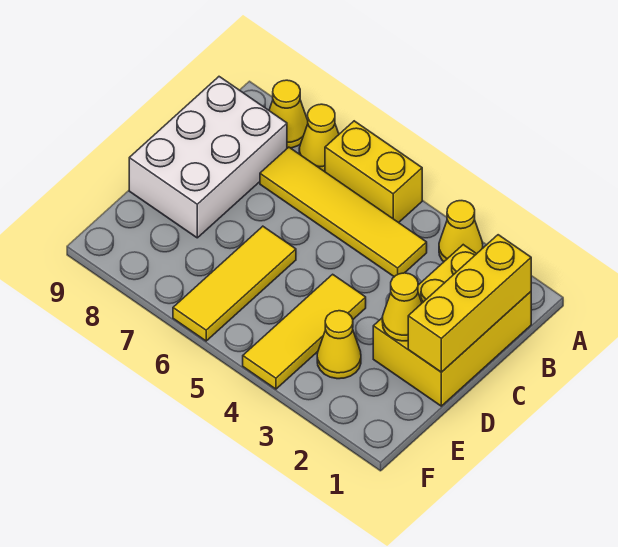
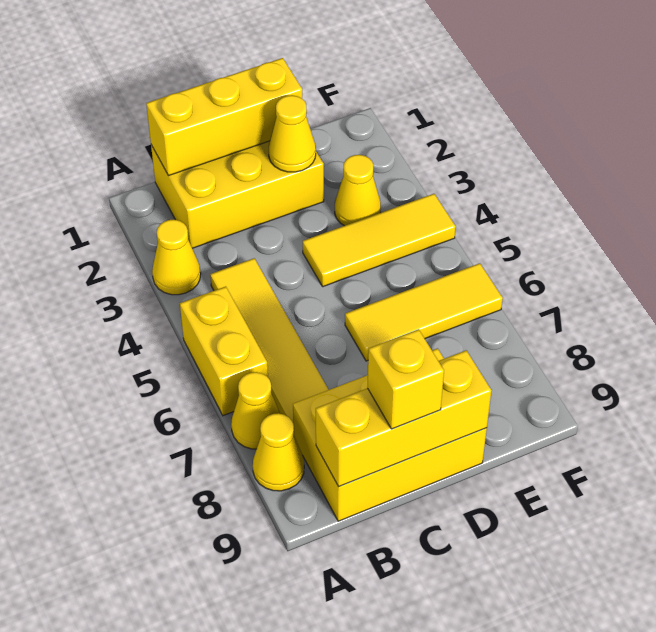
white brick B8:D9 level 1 -> yellow brick B8:D9 level 1
none -> yellow brick B9:D9 level 2
none -> yellow brick C9 level 3

